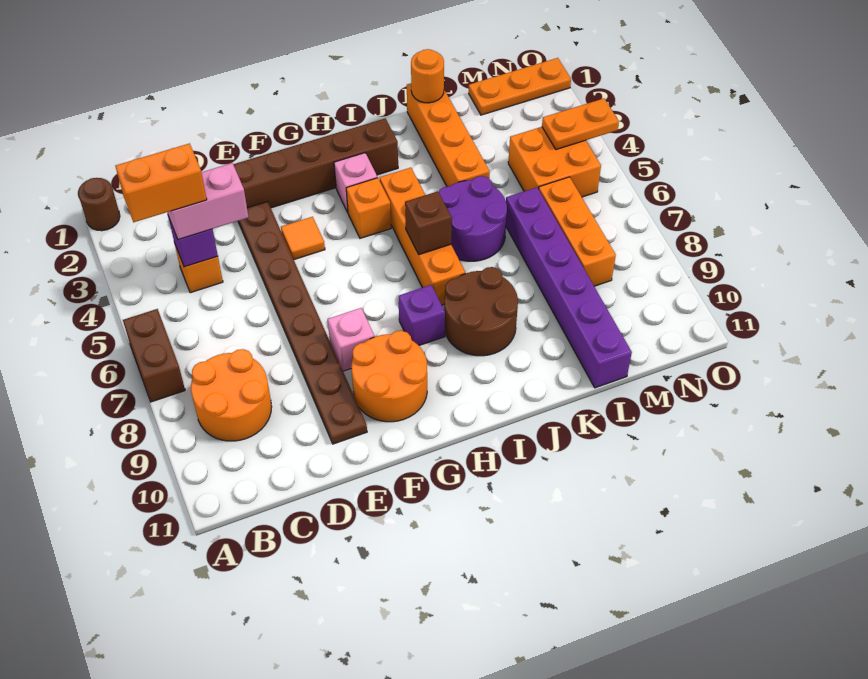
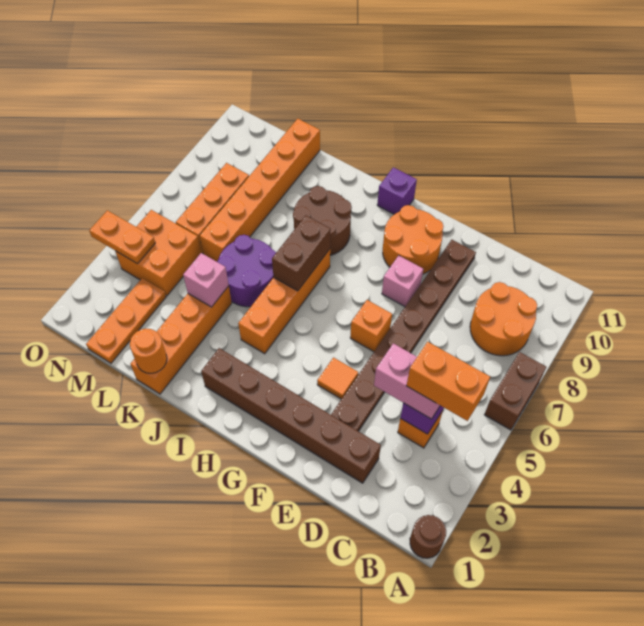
pink brick H3 level 1 -> pink brick K4 level 2
orange brick H4 level 1 -> orange brick F6 level 1
purple brick H8 level 1 -> purple brick H11 level 1
brown brick I6 level 2 -> brown brick I6:I7 level 2
purple brick L6:L11 level 1 -> orange brick L6:L11 level 1
orange plate M1:O1 level 1 -> orange plate M1:M3 level 1

